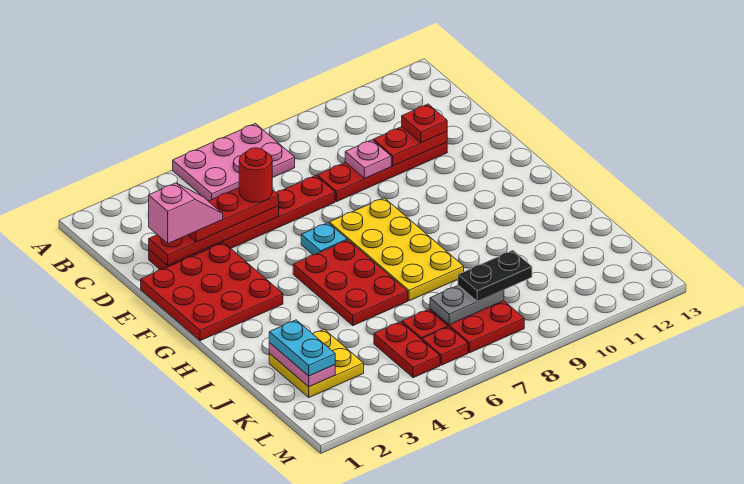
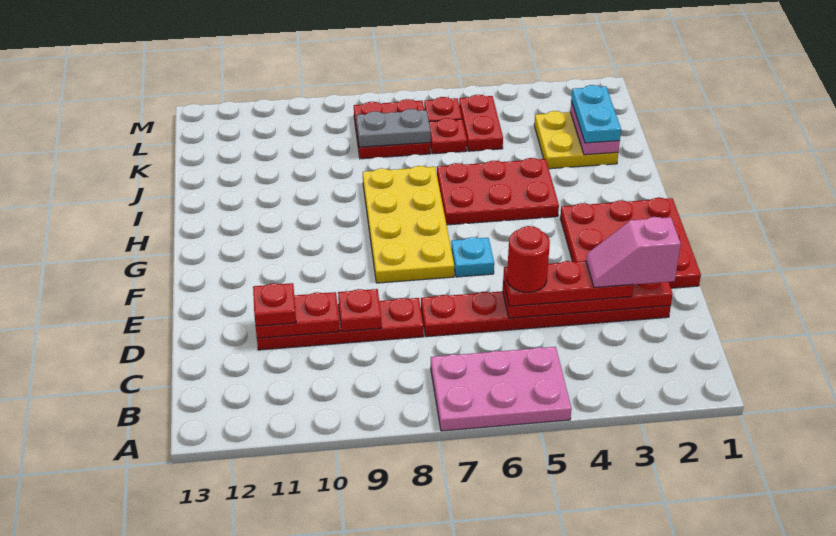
pink plate D9 level 2 -> red plate D9 level 2
red plate G5:I6 level 1 -> red plate H4:I6 level 1
black plate K8:K9 level 3 -> none

